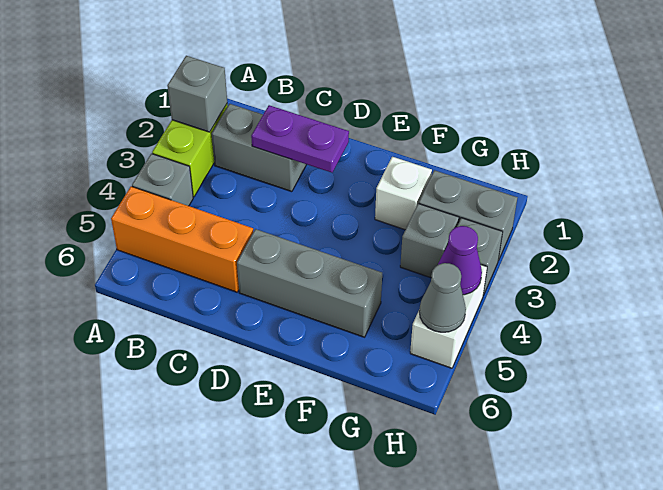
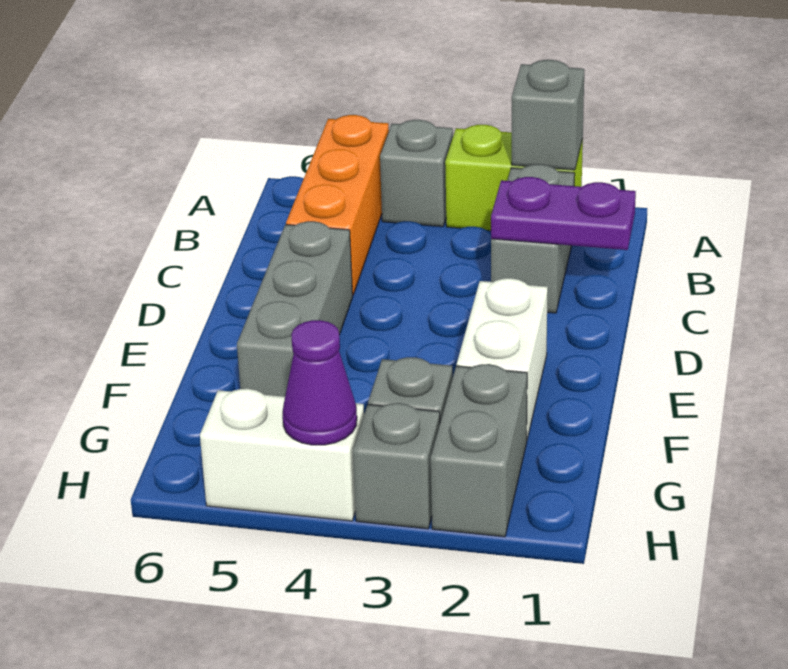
purple plate C2:D2 level 2 -> purple plate C1:C2 level 2
white brick F2 level 1 -> white brick E2:F2 level 1
grey cone H5 level 2 -> none

